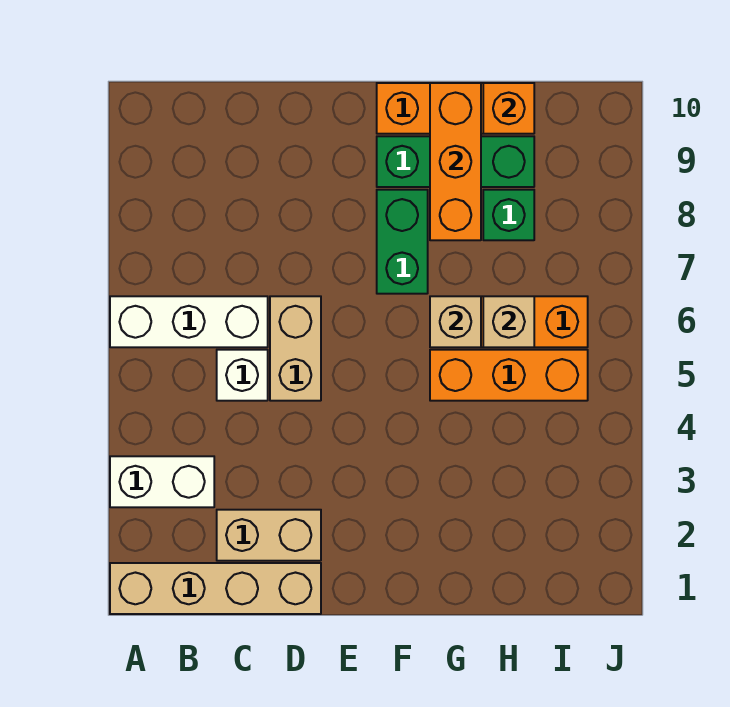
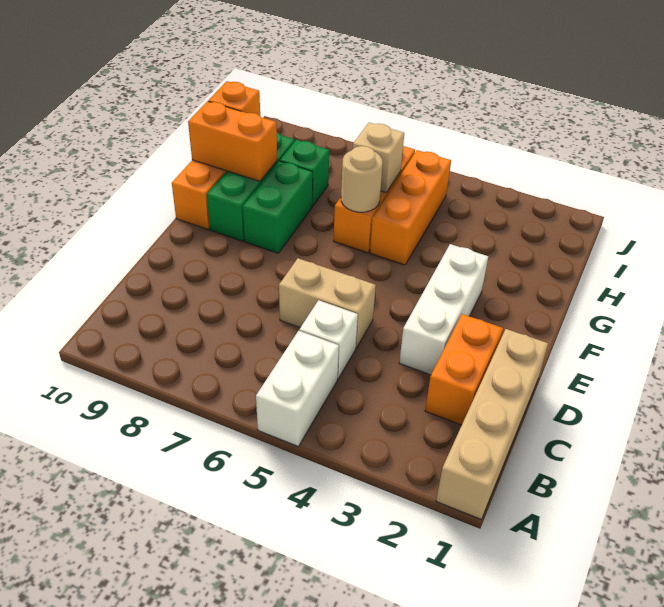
white brick A3:B3 level 1 -> white brick A5:B5 level 1
white brick A6:C6 level 1 -> white brick D3:F3 level 1
tan brick C2:D2 level 1 -> orange brick C2:D2 level 1
green brick F7:F8 level 1 -> green brick F8:G8 level 1
tan brick G6 level 2 -> tan round brick G6 level 2
orange brick G8:G10 level 2 -> orange brick G9:G10 level 2

